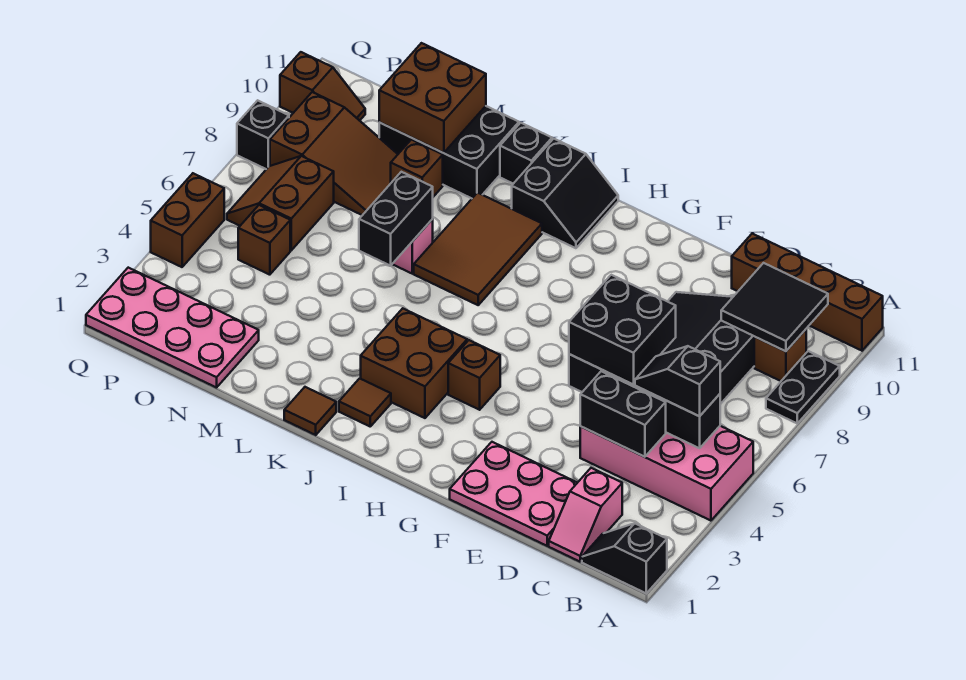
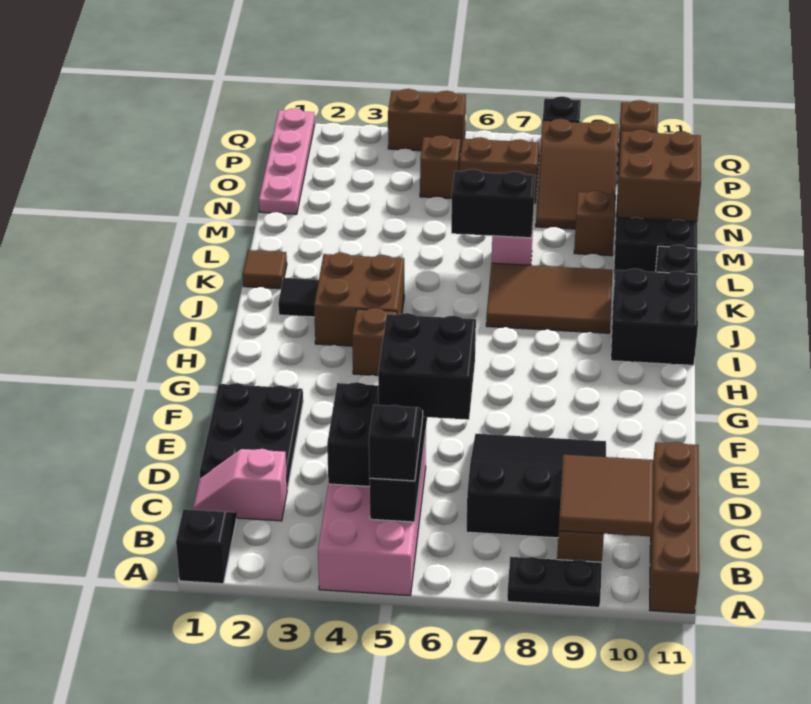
black tile B9:C10 level 2 -> brown tile B9:C10 level 2
pink plate D1:F2 level 1 -> black plate D1:F2 level 1
black slope I10:J11 level 1 top J -> black brick I10:J11 level 1
brown tile J2 level 1 -> black tile J2 level 1
pink plate N1:Q2 level 1 -> pink plate N1:Q1 level 1

